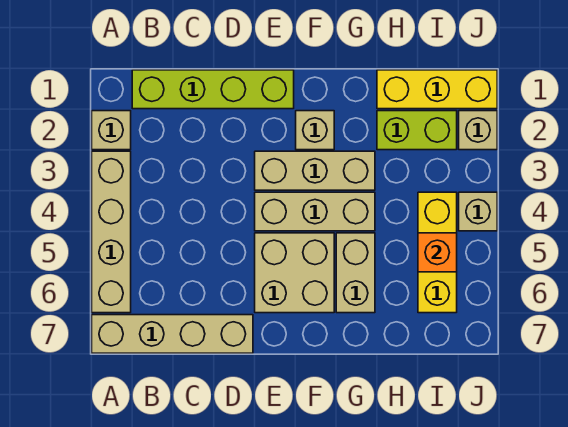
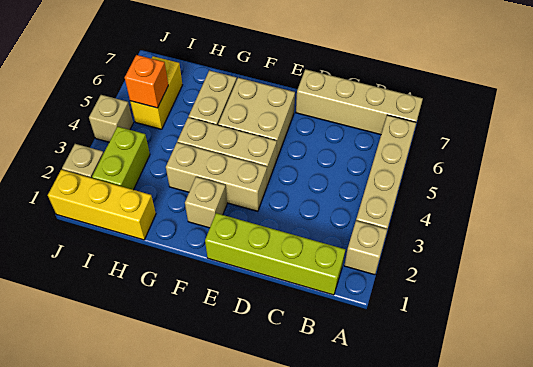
lime brick H2:I2 level 1 -> lime brick I2:I3 level 1
yellow brick I4:I6 level 1 -> yellow brick I5:I6 level 1

